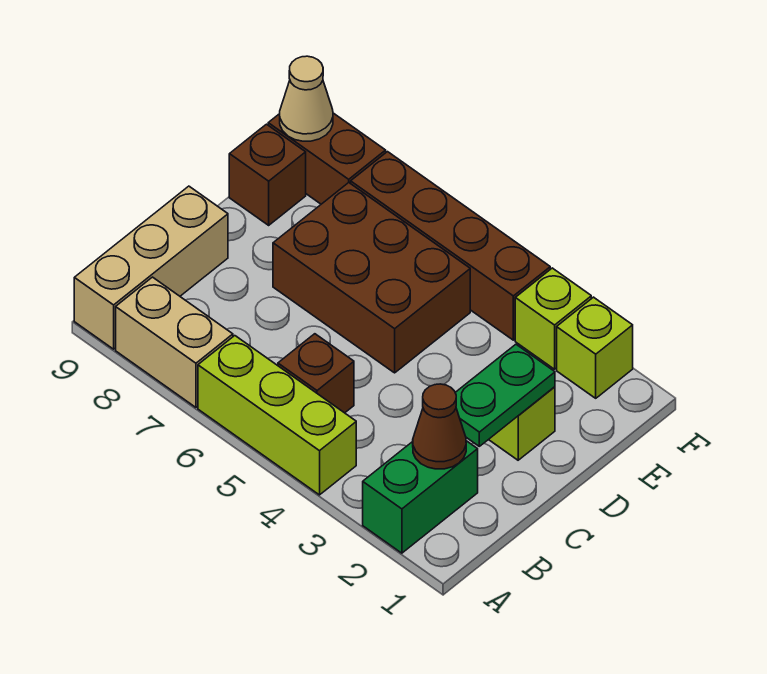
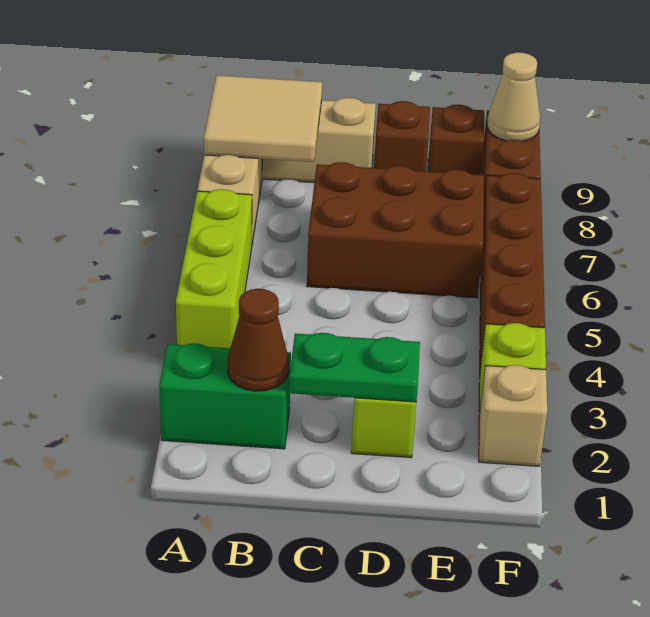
none -> tan tile A8:B9 level 2
brown brick B5 level 1 -> brown brick D9 level 1
brown brick D5:E7 level 1 -> brown brick C6:E7 level 1
lime brick F2 level 1 -> tan brick F2 level 1

